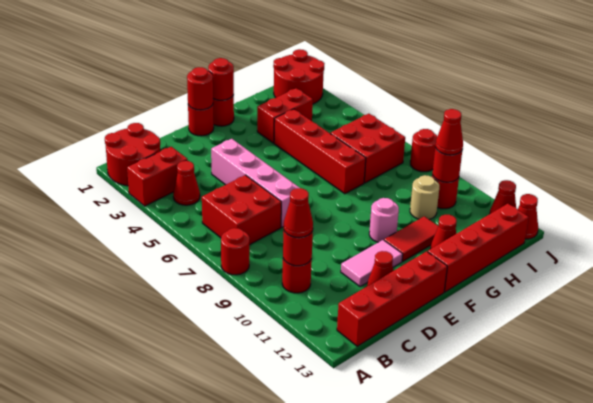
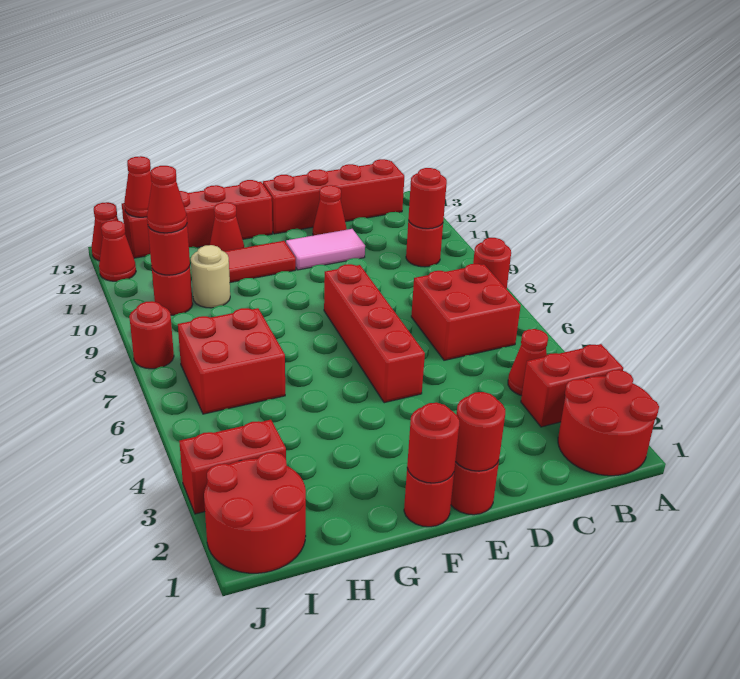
red cone B10 level 3 -> red cone I13 level 2
pink brick D4:D7 level 1 -> none
pink round brick F10 level 1 -> none
red brick G3:H3 level 1 -> red brick I3:J3 level 1
red brick G4:G7 level 1 -> red brick E5:E8 level 1

